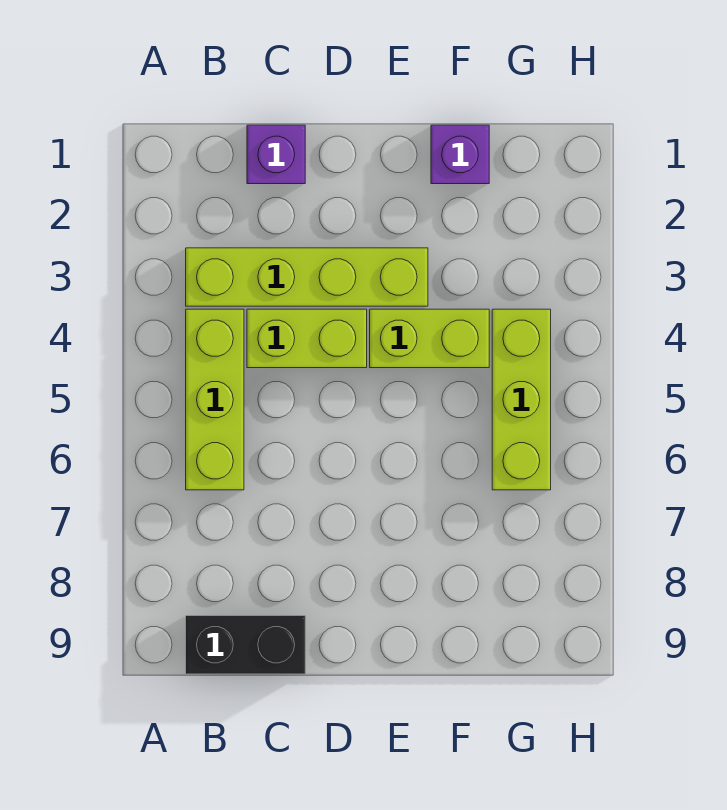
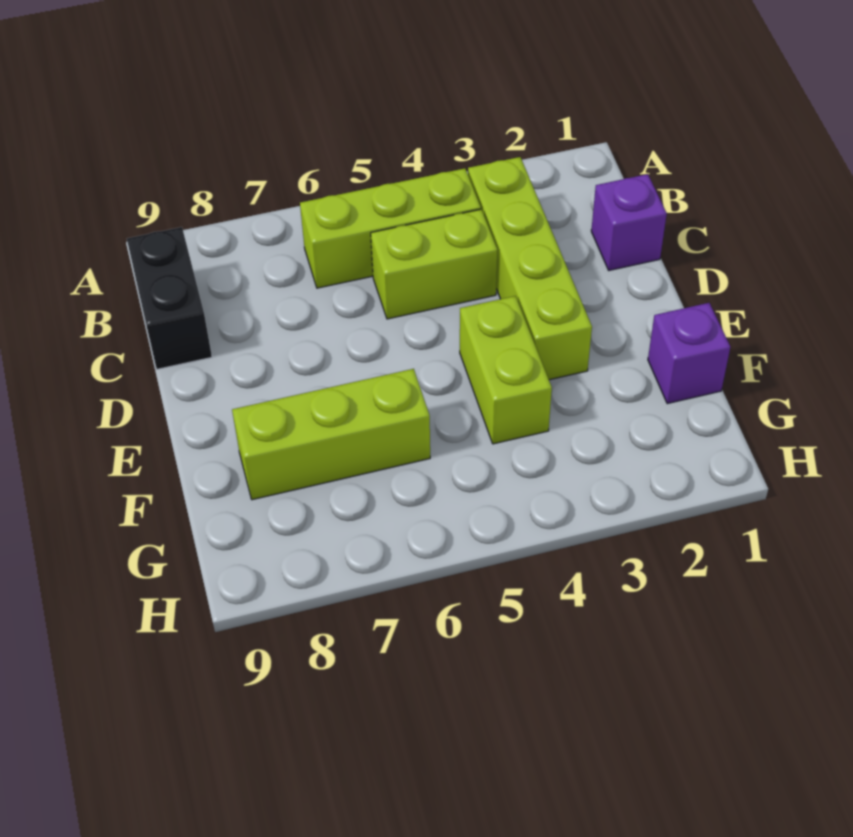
lime brick C4:D4 level 1 -> lime brick C4:C5 level 1
lime brick G4:G6 level 1 -> lime brick F6:F8 level 1

